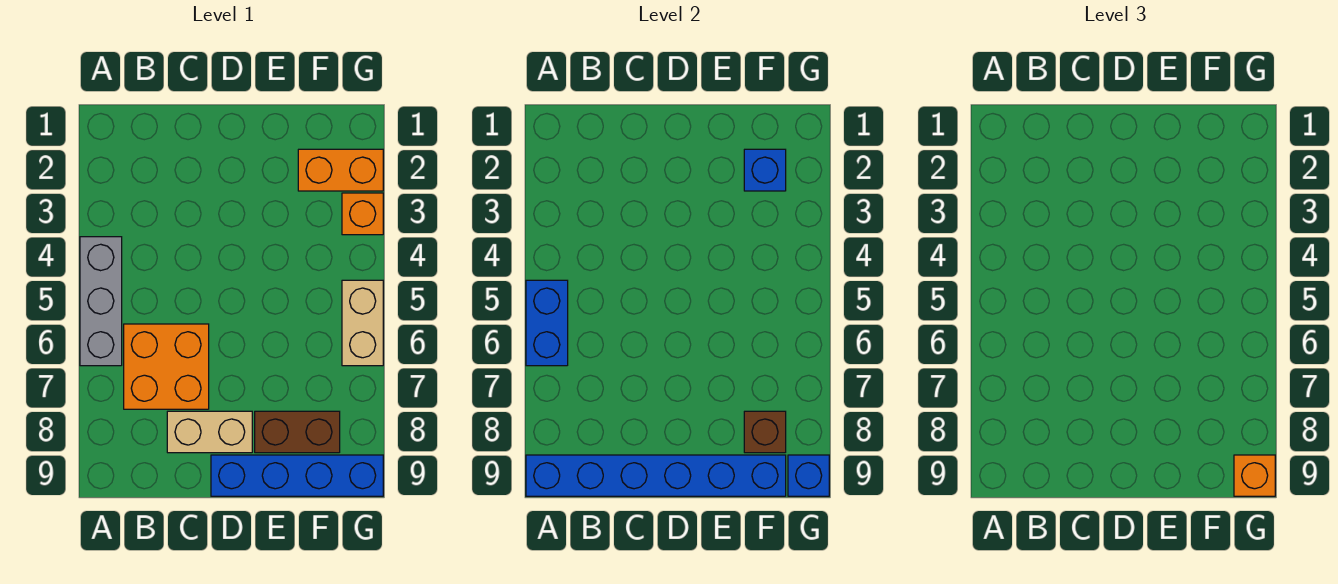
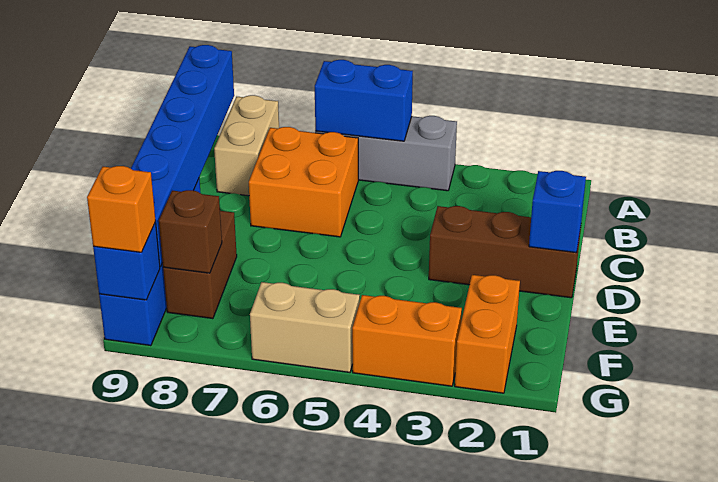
tan brick C8:D8 level 1 -> tan brick A8:B8 level 1
none -> brown brick D1:D3 level 1
blue brick F2 level 2 -> blue brick D1 level 2
orange brick G3 level 1 -> orange brick G3:G4 level 1

